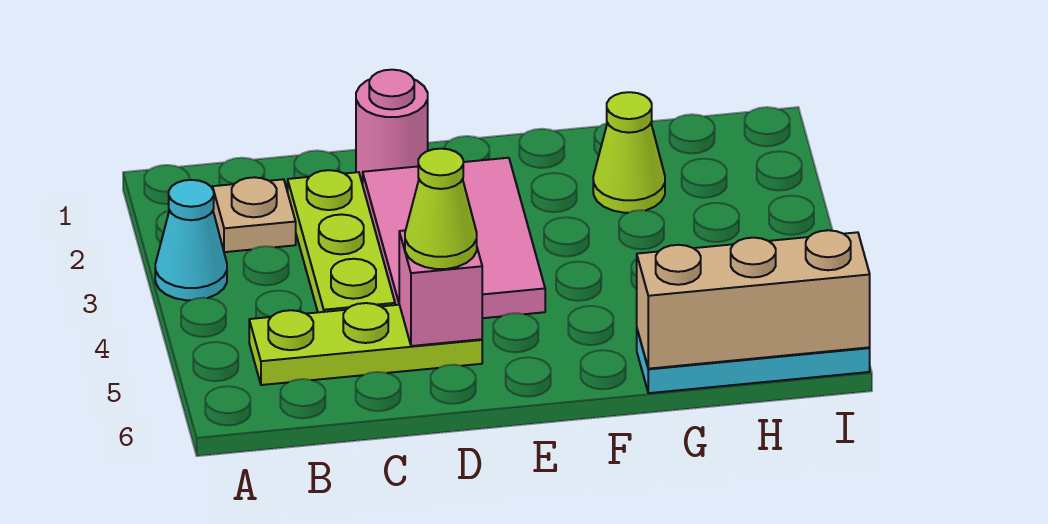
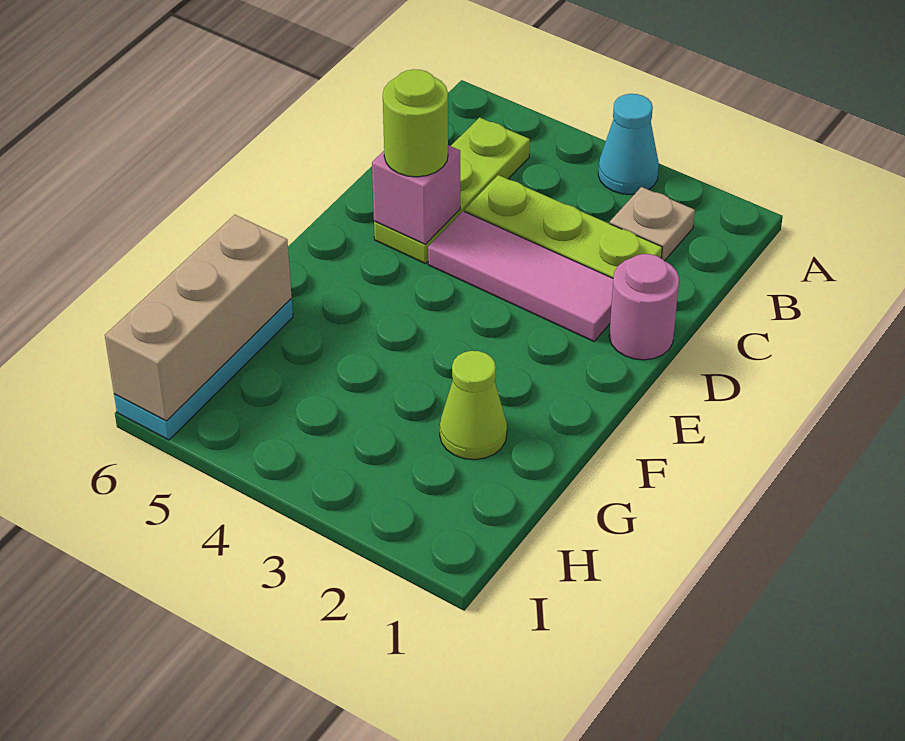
pink tile D2:E4 level 1 -> pink tile D2:D4 level 1
lime cone D5 level 3 -> lime round brick D5 level 3

